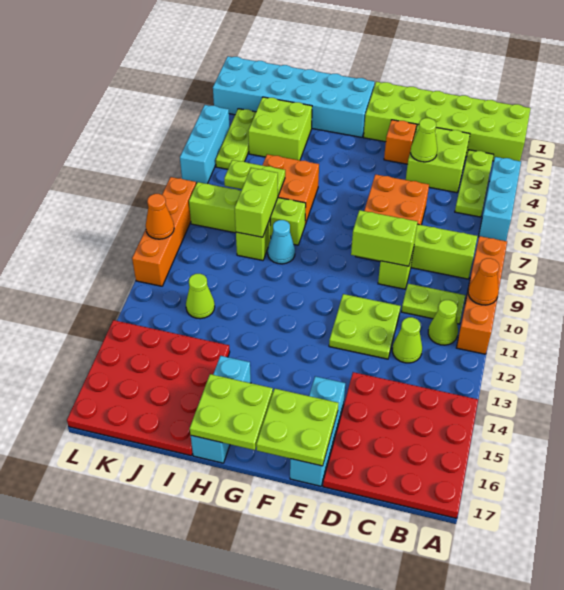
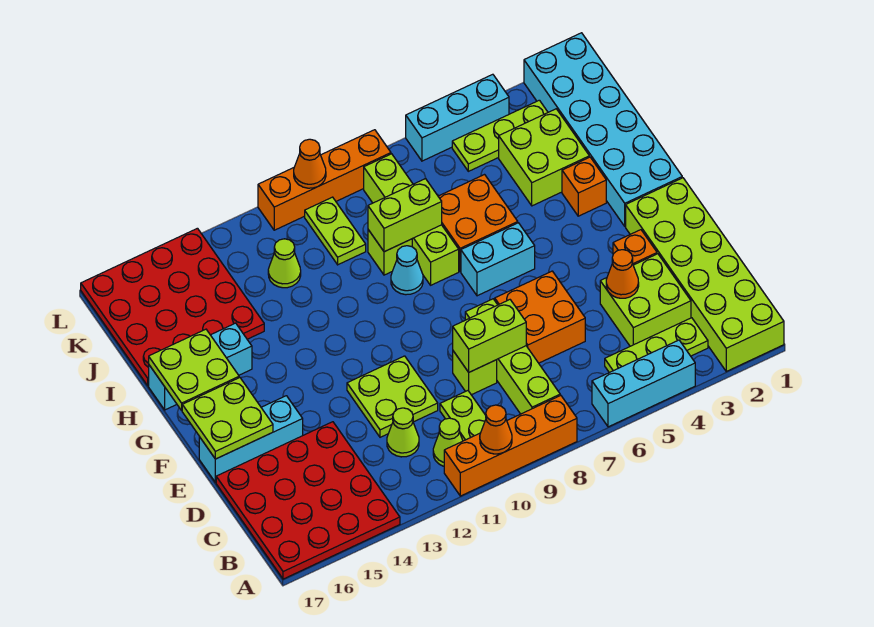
lime cone D4 level 2 -> orange cone D4 level 2
lime brick D9:E9 level 2 -> lime brick D8:D9 level 2
none -> cyan brick G6:G7 level 1
none -> orange brick H3 level 1
lime plate I7:J7 level 2 -> lime plate J10:K10 level 1

